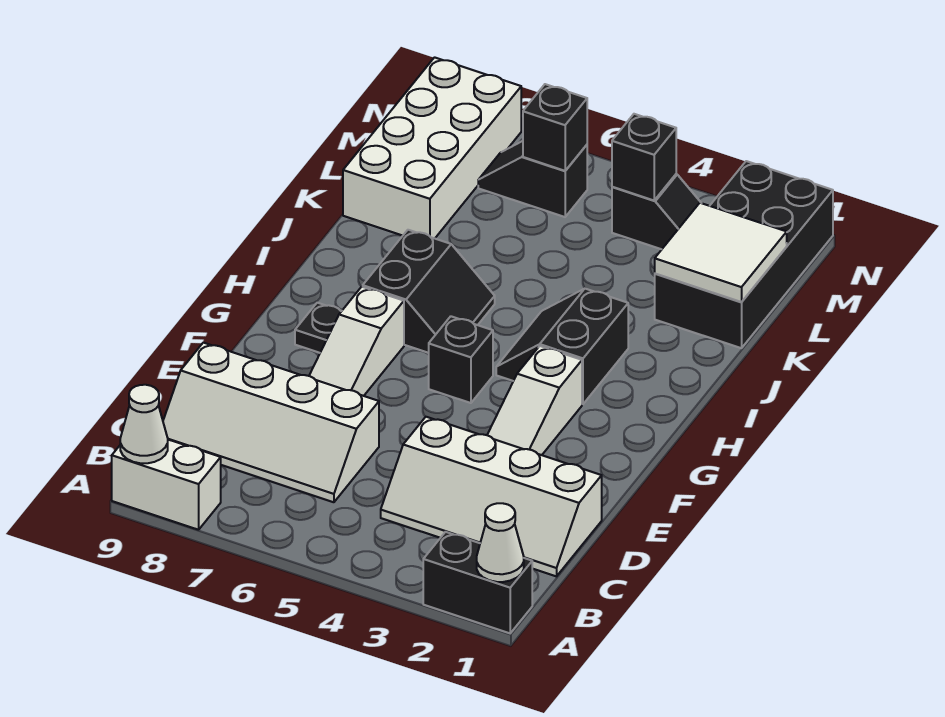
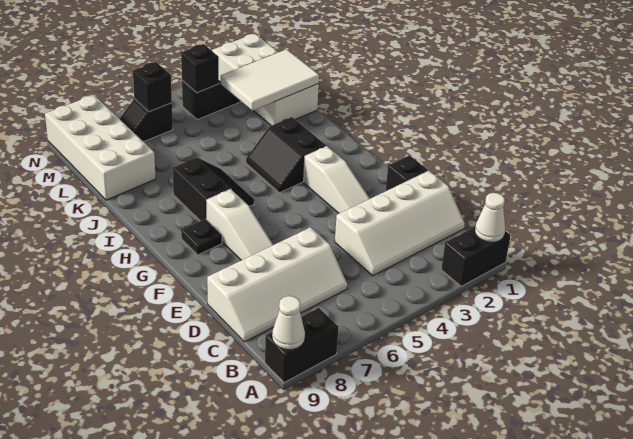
white brick A8:A9 level 1 -> black brick A8:A9 level 1
black brick G5 level 1 -> black brick E1 level 1
black brick K1:N2 level 1 -> white brick K1:N2 level 1
white tile K1:L2 level 2 -> white tile K1:L3 level 2

